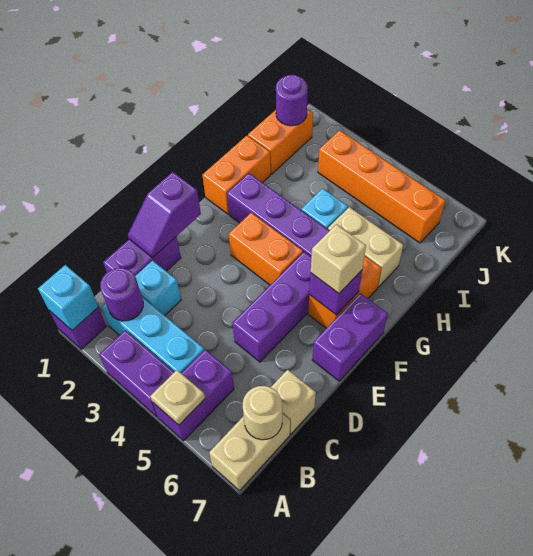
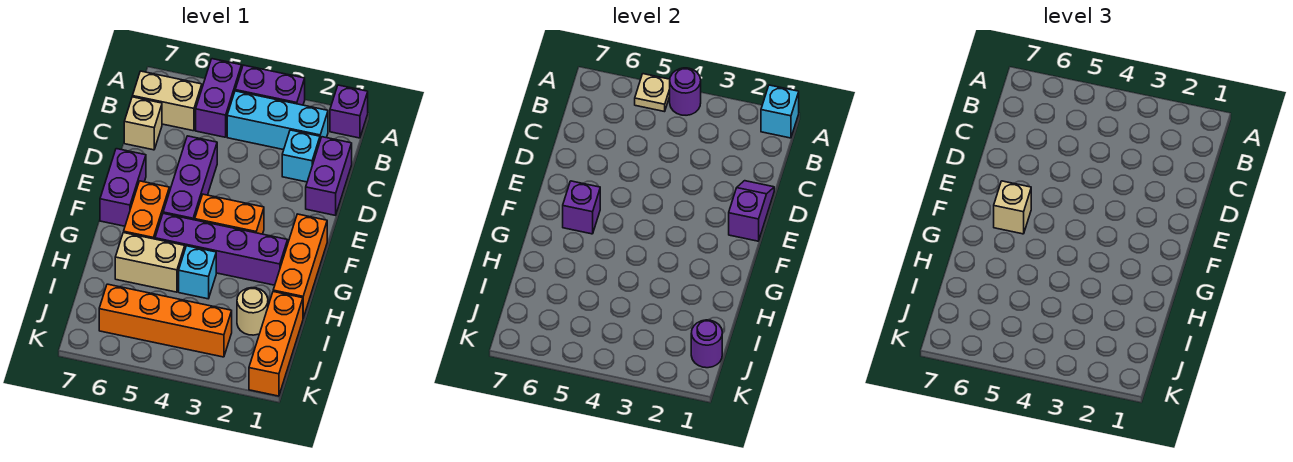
tan brick A7:B7 level 1 -> tan brick B6:B7 level 1
purple round brick B2 level 2 -> purple round brick A4 level 2
tan round brick B7 level 2 -> tan round brick I2 level 1
orange brick G1:H1 level 1 -> orange brick F1:H1 level 1
orange brick I1:J1 level 1 -> orange brick I1:K1 level 1

